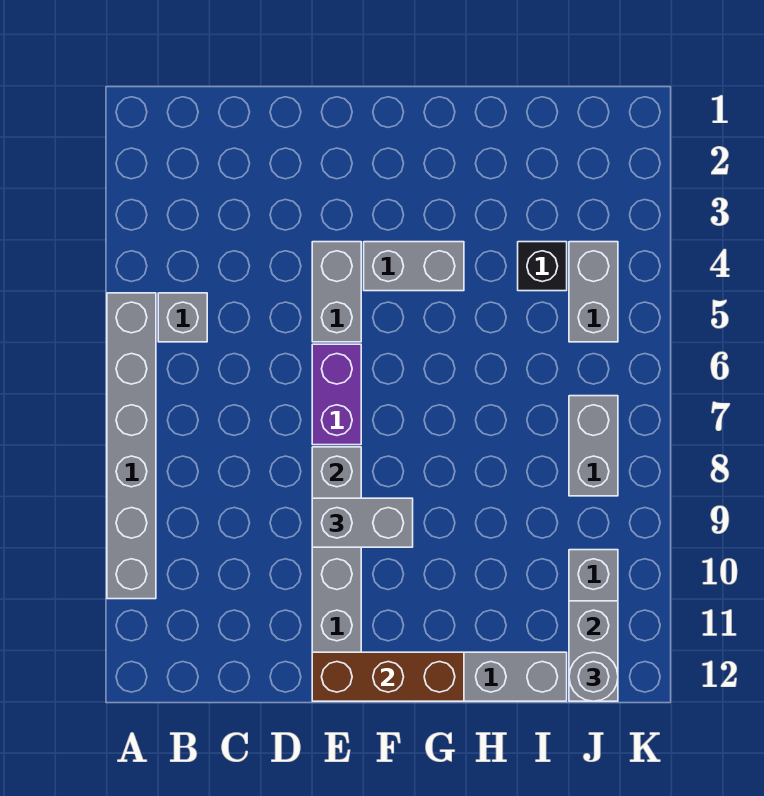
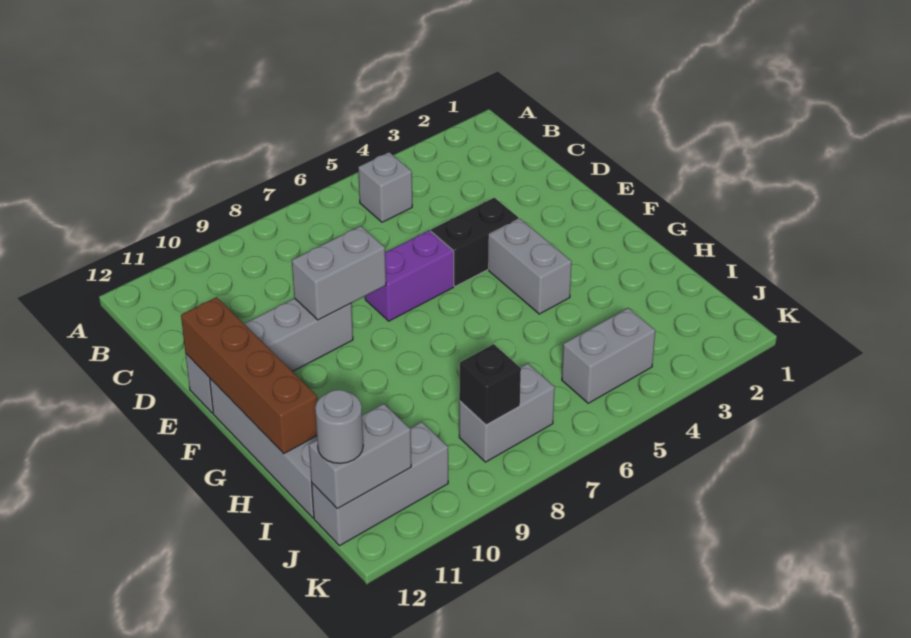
grey brick A5:A10 level 1 -> none
grey brick E4:E5 level 1 -> black brick E4:E5 level 1
grey brick E9:F9 level 3 -> none
brown brick E12:G12 level 2 -> brown brick E12:H12 level 2
black brick I4 level 1 -> black brick J8 level 2

